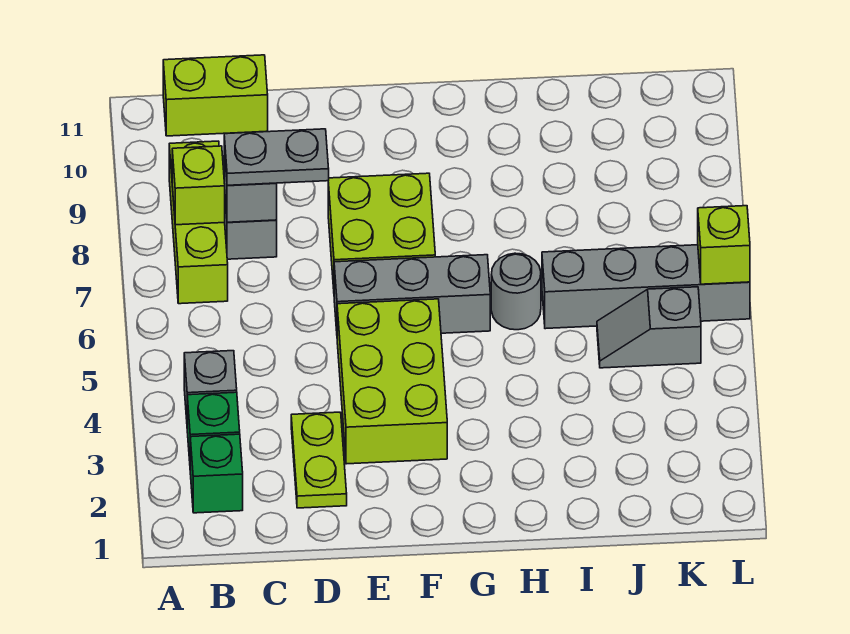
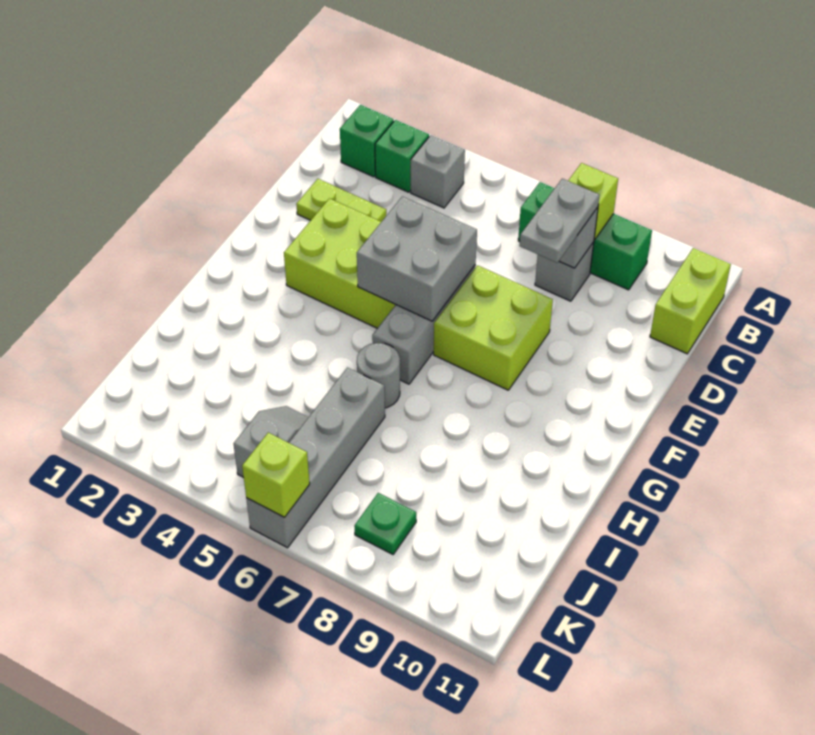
lime brick B7:B9 level 1 -> green brick B7:B9 level 1
none -> grey brick E5:F6 level 2
none -> green plate K8 level 1

